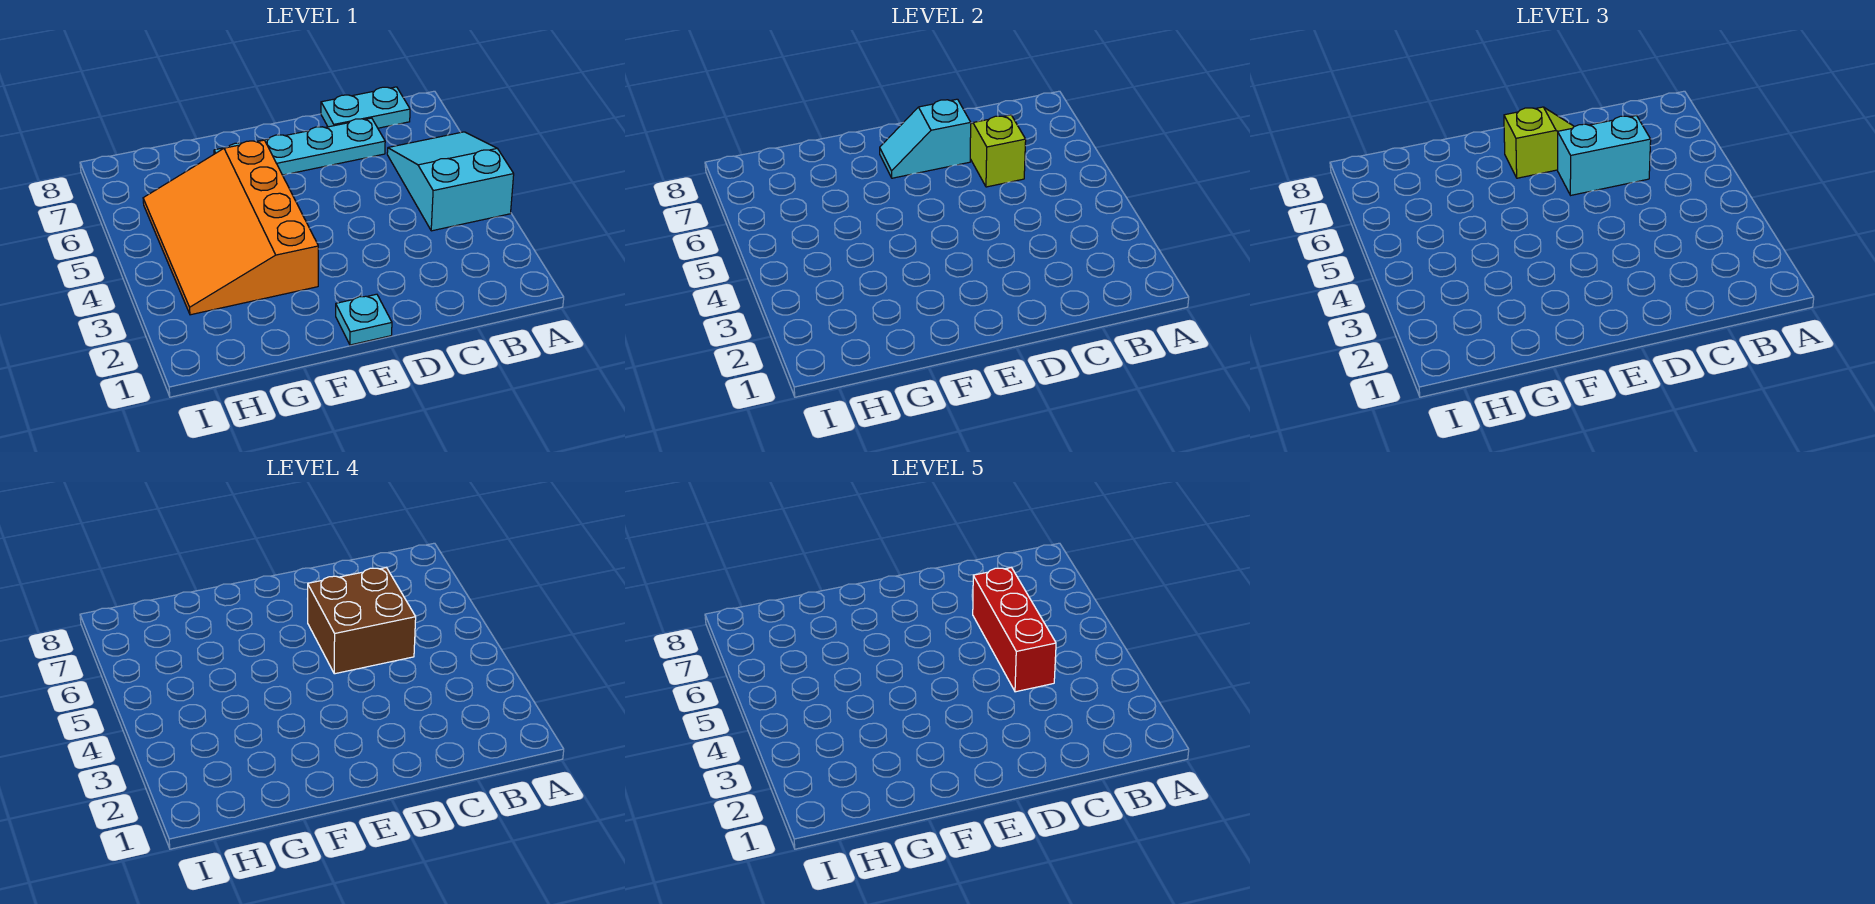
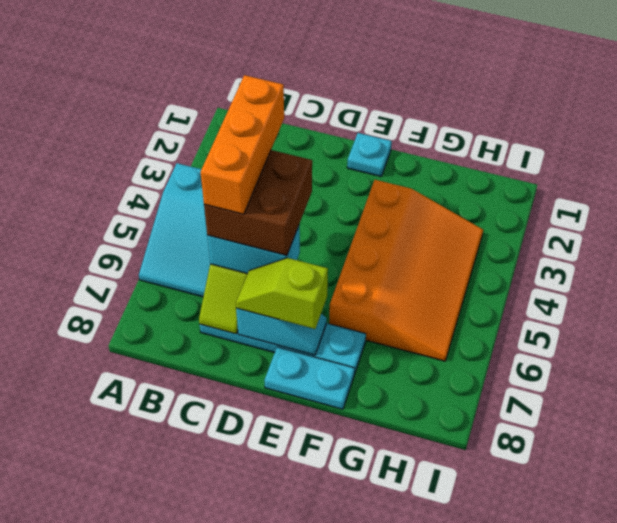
cyan plate B8:C8 level 1 -> cyan plate E8:F8 level 1
red brick C4:C6 level 5 -> orange brick C4:C6 level 5

